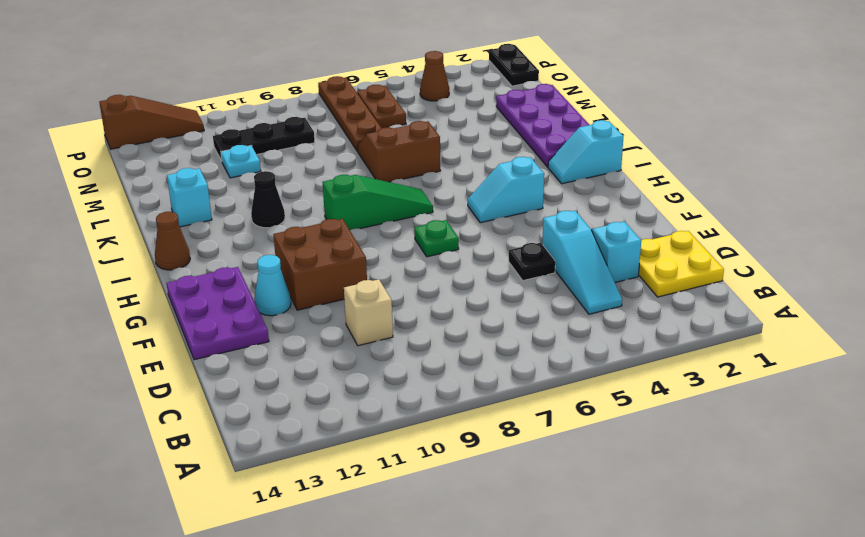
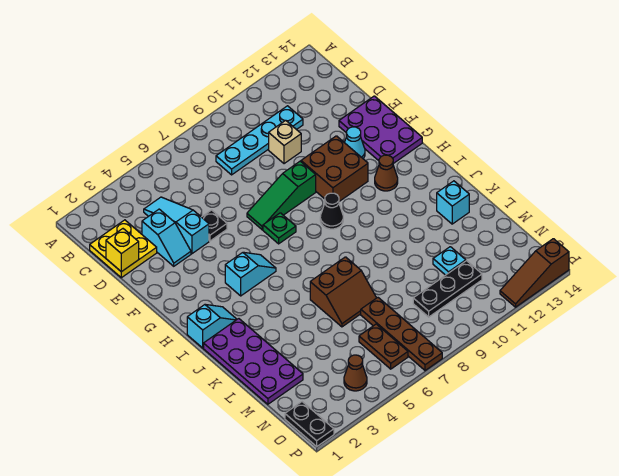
none -> cyan plate C8:C11 level 1
none -> yellow brick D1 level 2
green slope I7:I9 level 1 top 9 -> green slope F7:F9 level 1 top 9
brown cone I14 level 1 -> brown cone H12 level 1
black cone J11 level 1 -> black cone H9 level 1

